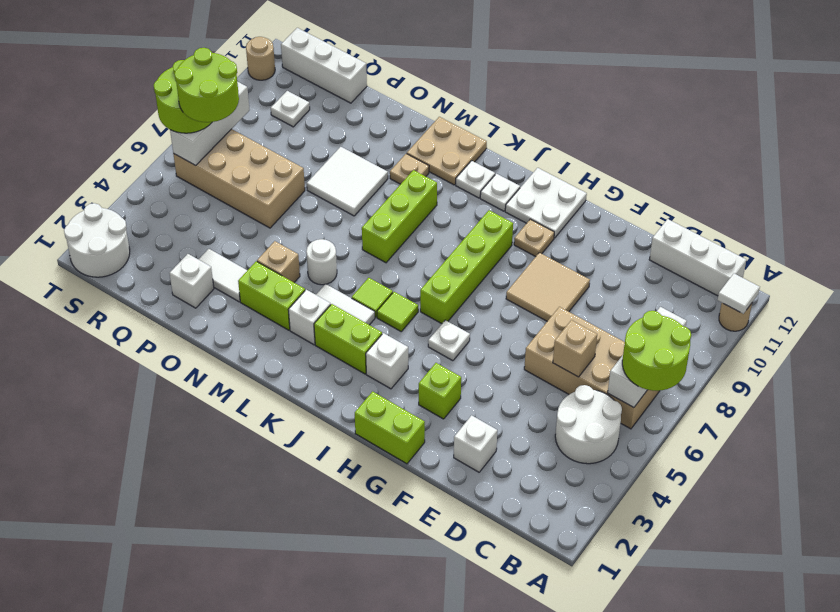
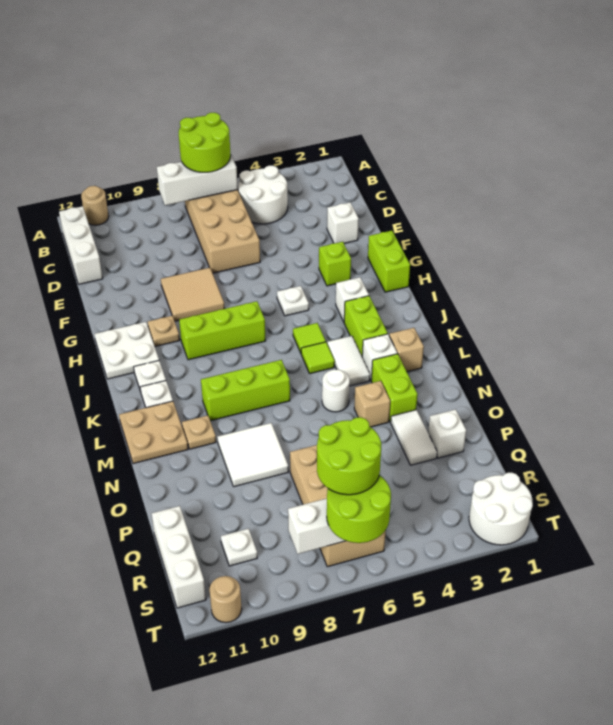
white tile A11 level 2 -> none
tan brick D6 level 2 -> tan brick L2 level 1
lime brick I6:I9 level 1 -> lime brick I7:I9 level 1

